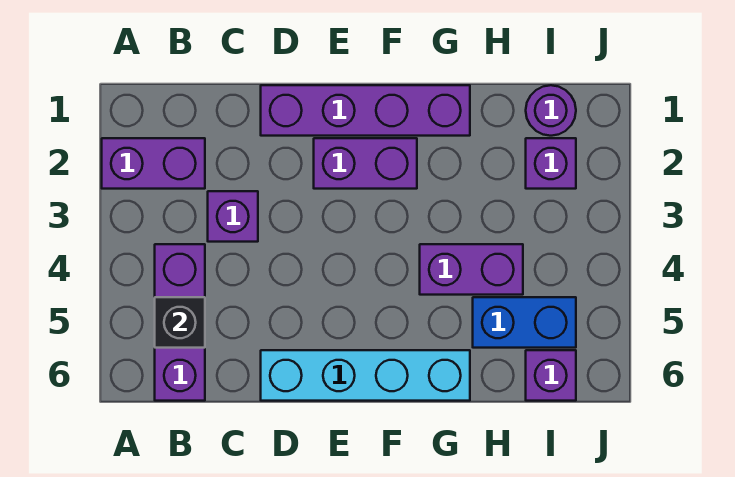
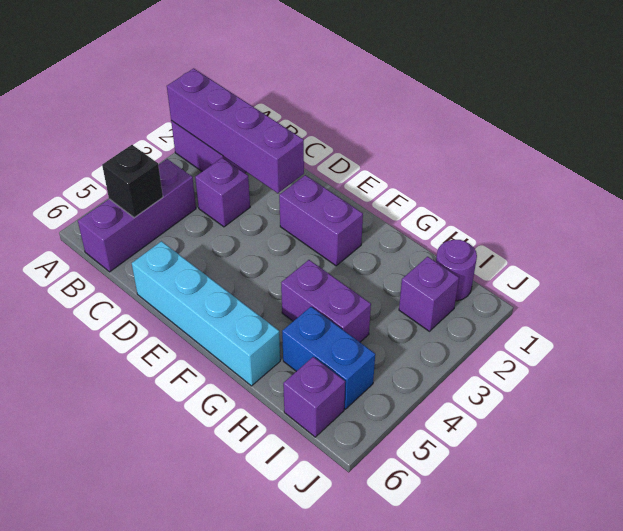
purple brick D1:G1 level 1 -> purple brick A2:D2 level 2

